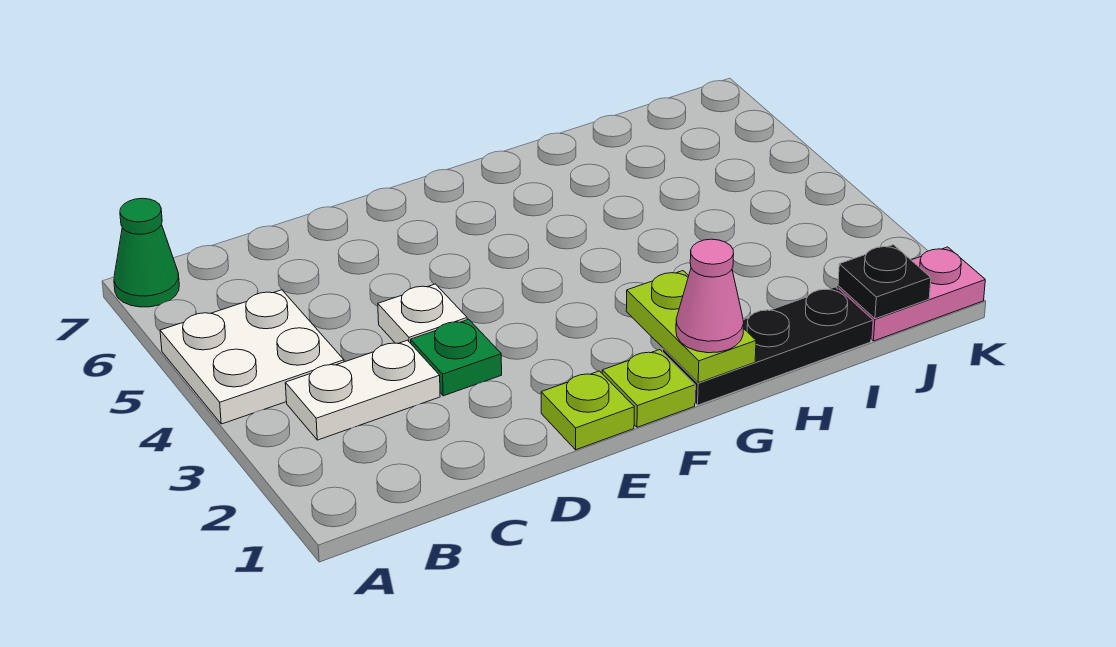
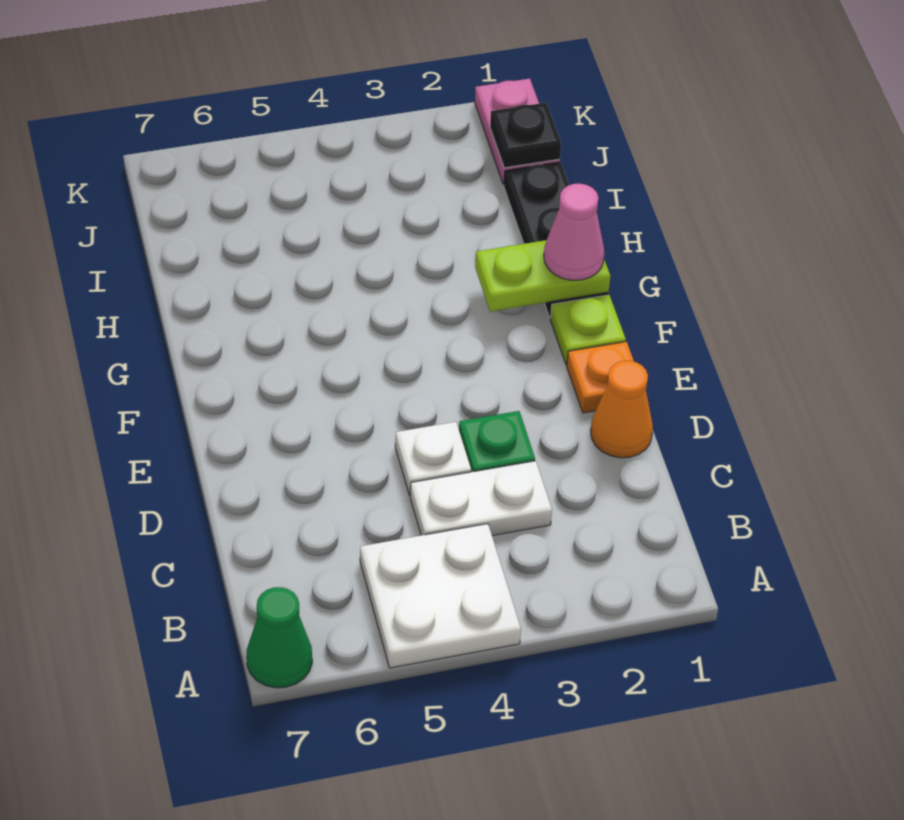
white plate B3:C3 level 1 -> white plate C3:C4 level 1
none -> orange cone D1 level 1
lime plate E1 level 1 -> orange plate E1 level 1

